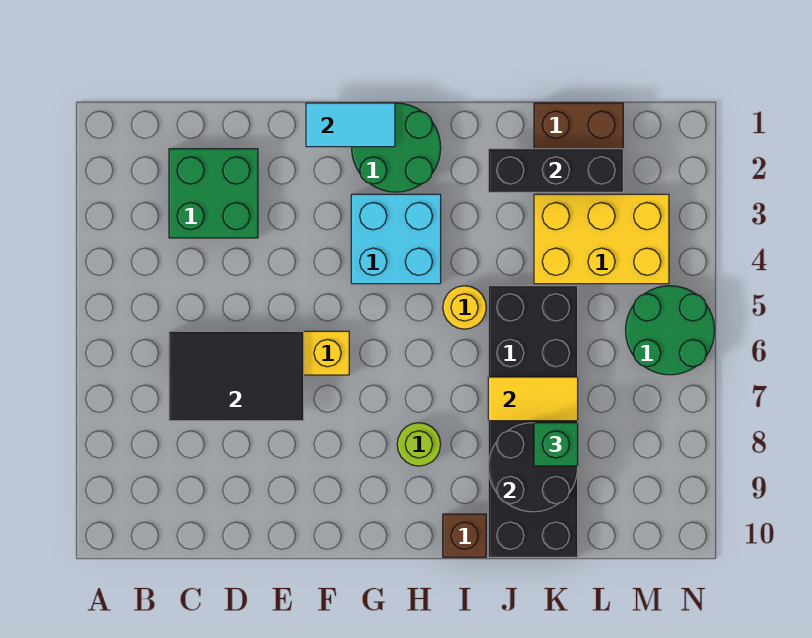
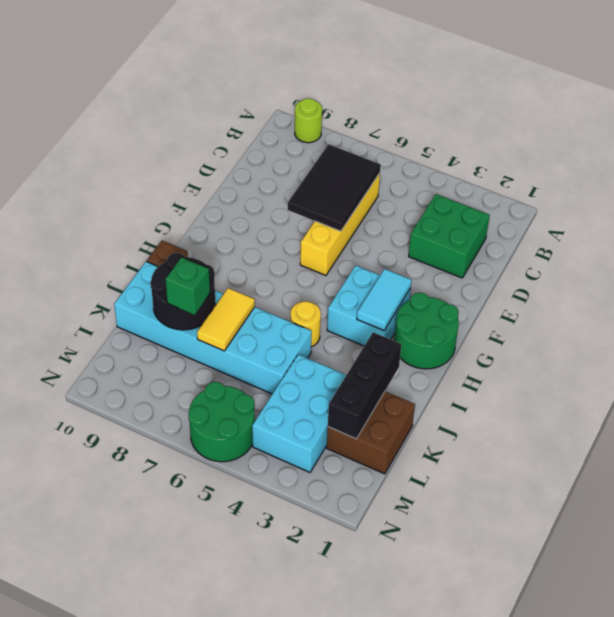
cyan tile F1:G1 level 2 -> cyan tile G3:H3 level 2
lime round brick H8 level 1 -> lime round brick A9 level 1
black brick J5:K10 level 1 -> cyan brick J5:K10 level 1
yellow brick K3:M4 level 1 -> cyan brick K3:M4 level 1

